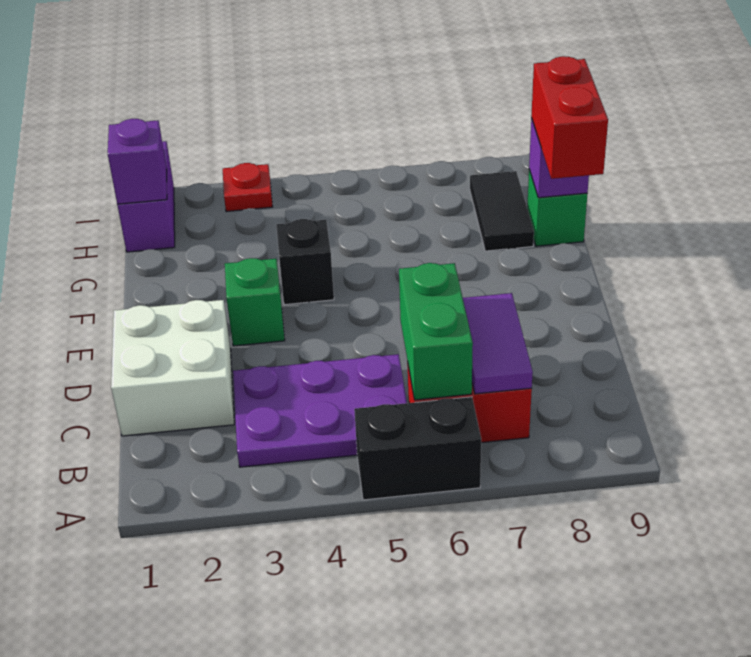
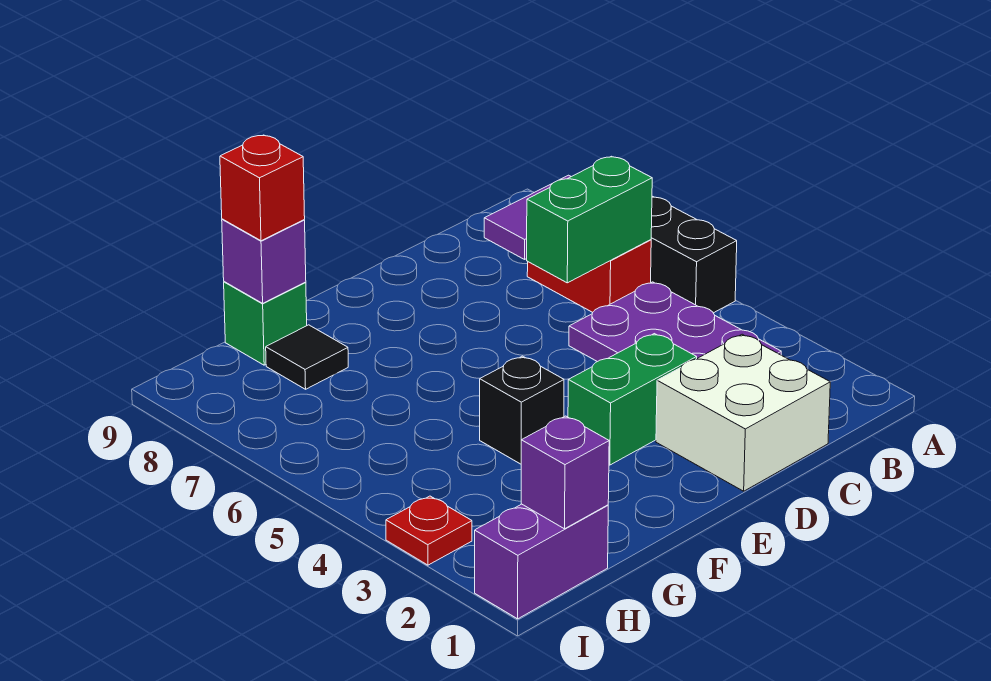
green brick E3 level 1 -> green brick D3:E3 level 1
red brick F9:G9 level 3 -> red brick G9 level 3
black tile G8:H8 level 1 -> black tile G8 level 1

